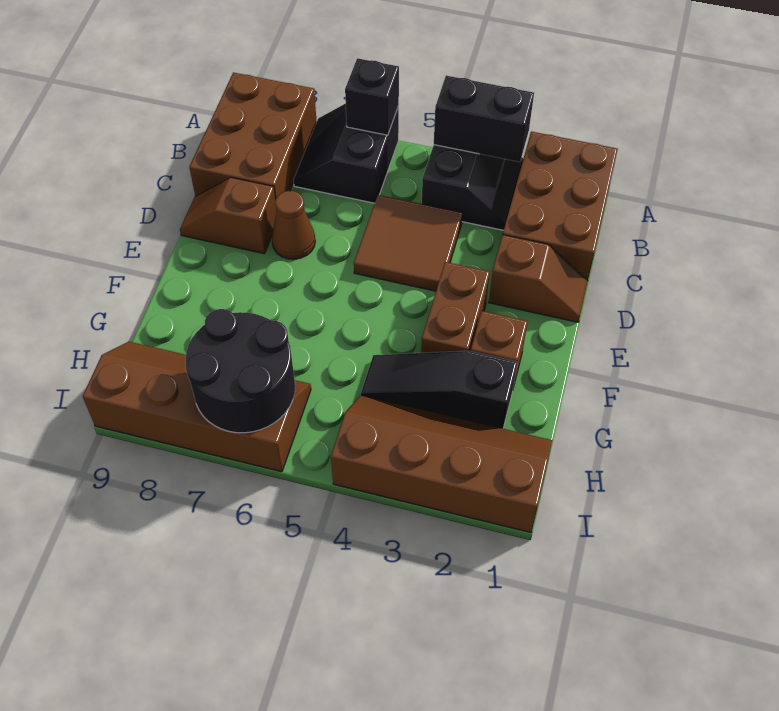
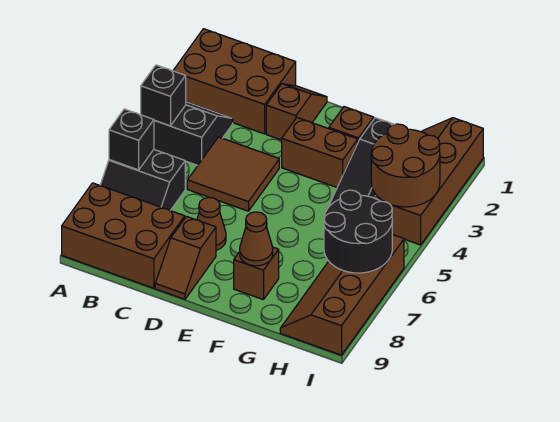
black brick A3:A4 level 2 -> black brick A4 level 2
none -> brown brick F8 level 1
none -> brown cone F8 level 2
none -> brown round brick H3:I4 level 2

